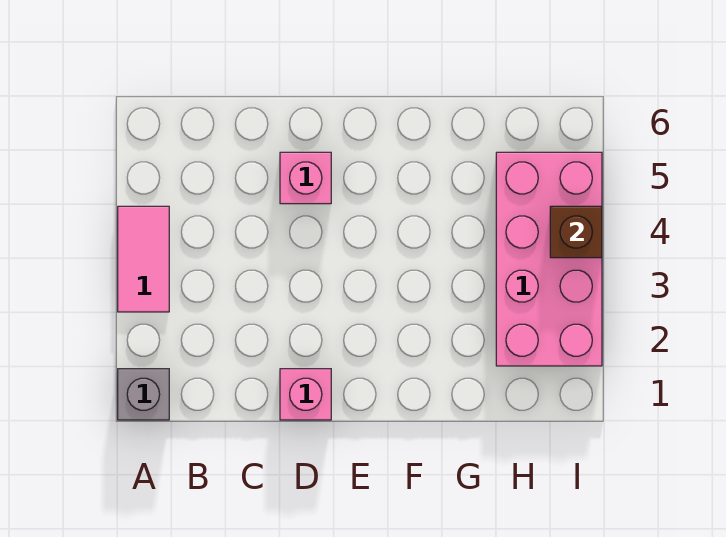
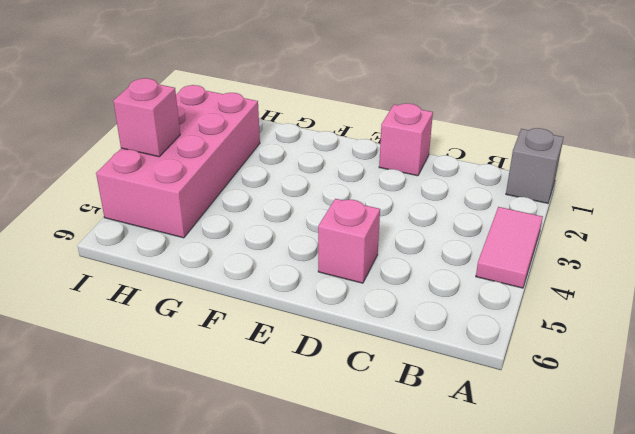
brown brick I4 level 2 -> pink brick I4 level 2

